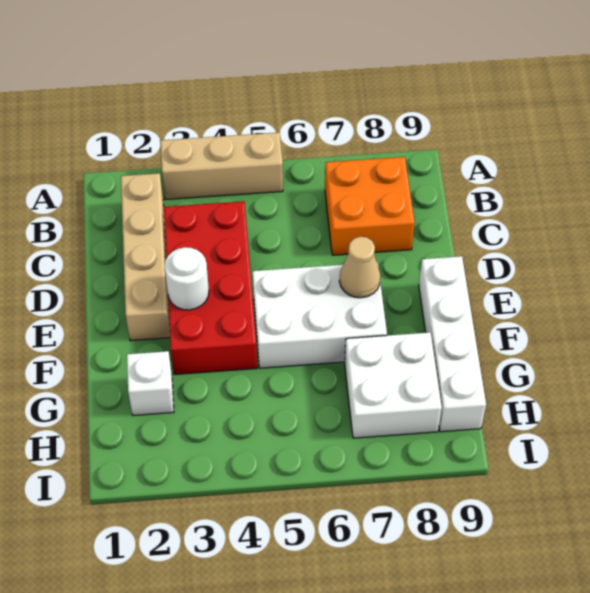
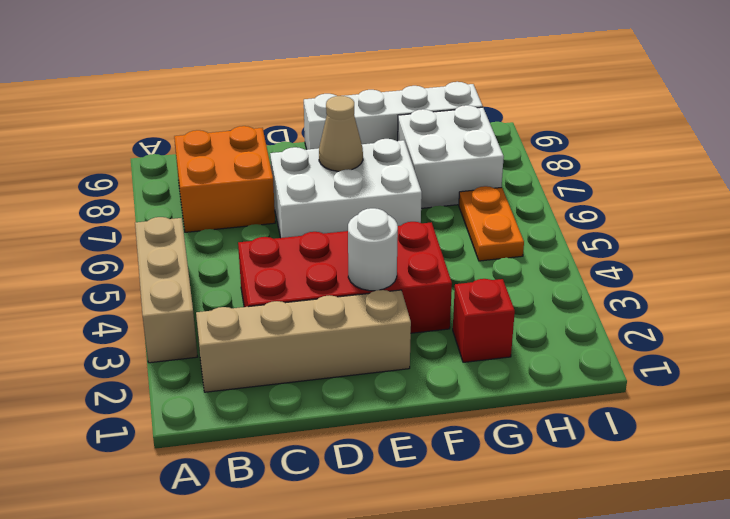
white brick E5:F7 level 1 -> white brick D6:F7 level 1
white brick G2 level 1 -> red brick G2 level 1
none -> orange plate H5:H6 level 1

